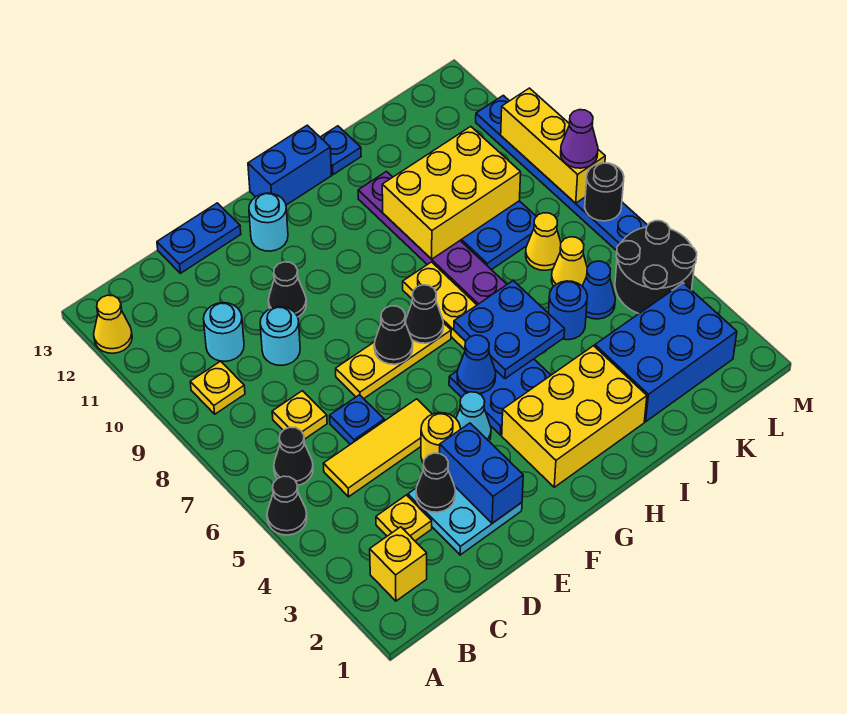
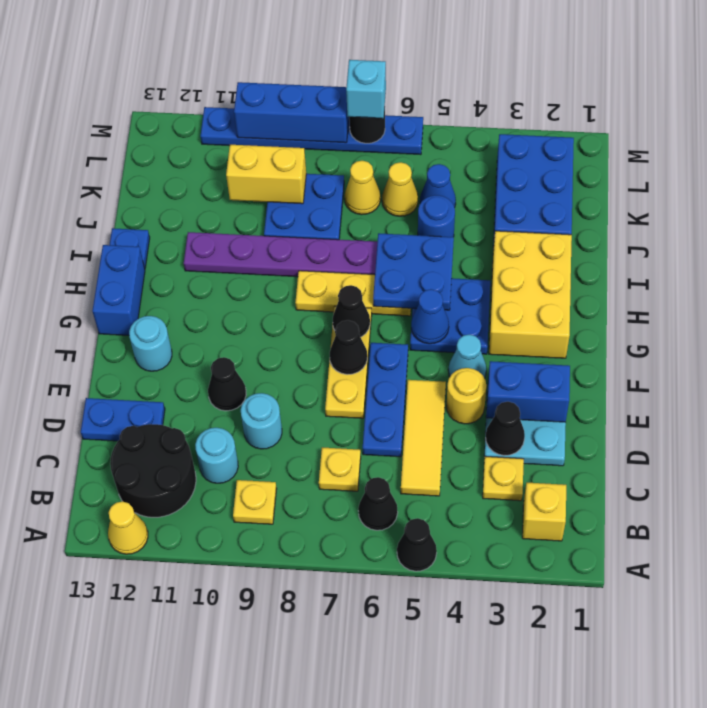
blue plate D6 level 1 -> blue plate D6:F6 level 1
blue plate D13:E13 level 1 -> blue plate D12:D13 level 1
yellow brick I9:K10 level 2 -> yellow brick K9:K10 level 2
black round brick L4:M5 level 1 -> black round brick B11:C12 level 1
none -> cyan brick M7 level 3
yellow brick M8:M10 level 2 -> blue brick M8:M10 level 2
purple cone M8 level 3 -> none

